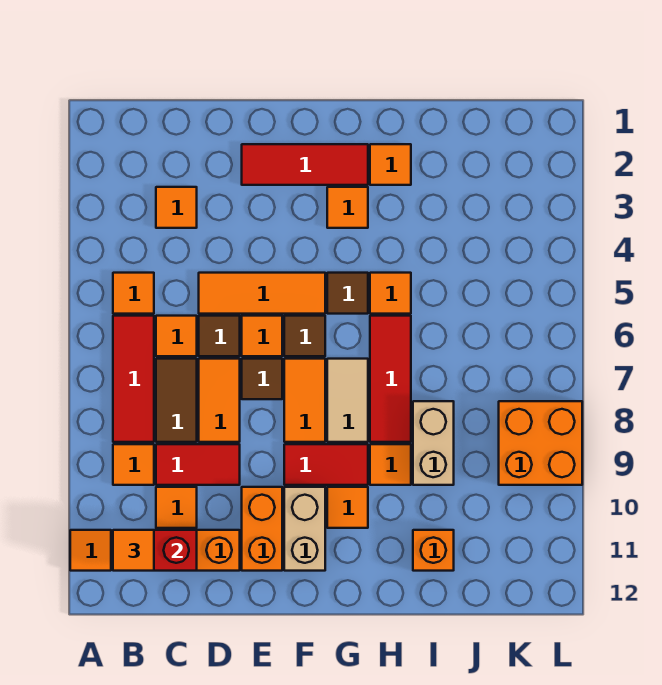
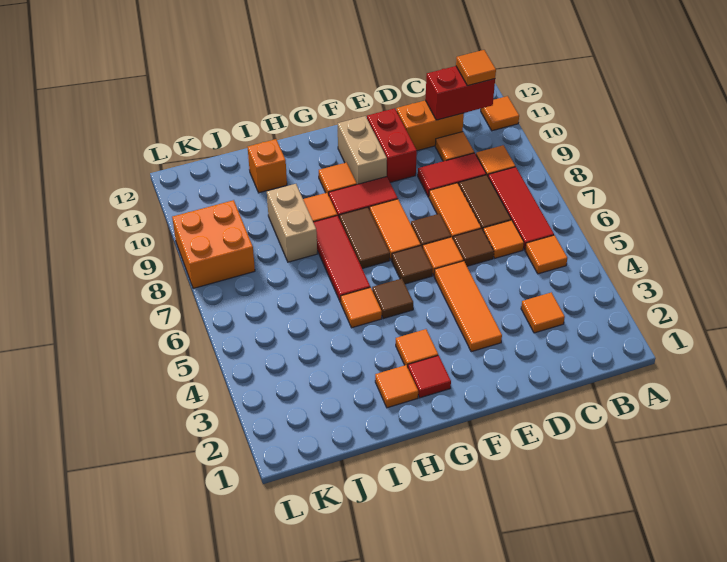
orange tile D5:F5 level 1 -> orange tile E3:E5 level 1
red tile E2:G2 level 1 -> red tile G2 level 1
orange brick E10:E11 level 1 -> red brick E10:E11 level 1
tan tile G7:G8 level 1 -> brown tile G7:G8 level 1

